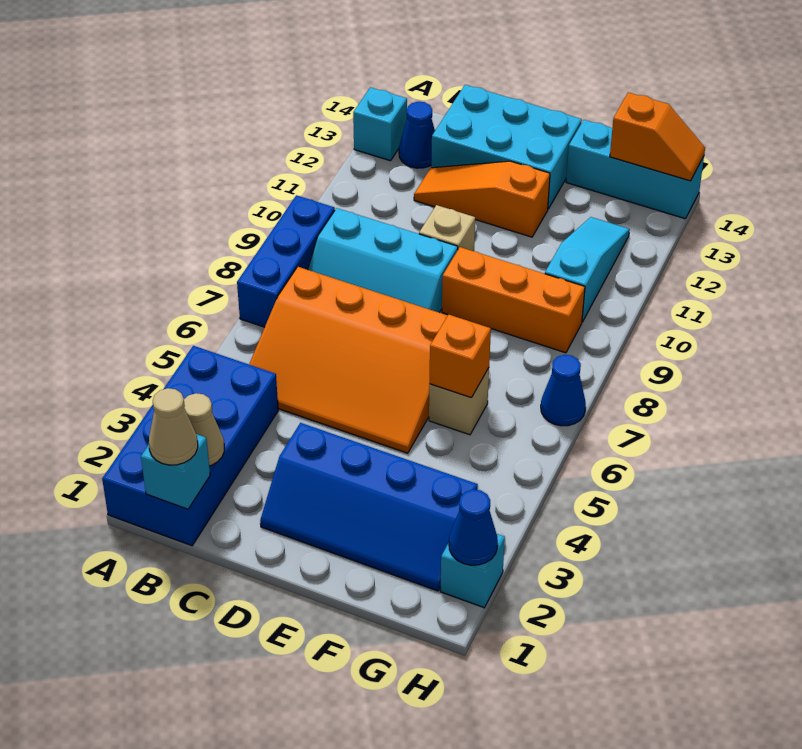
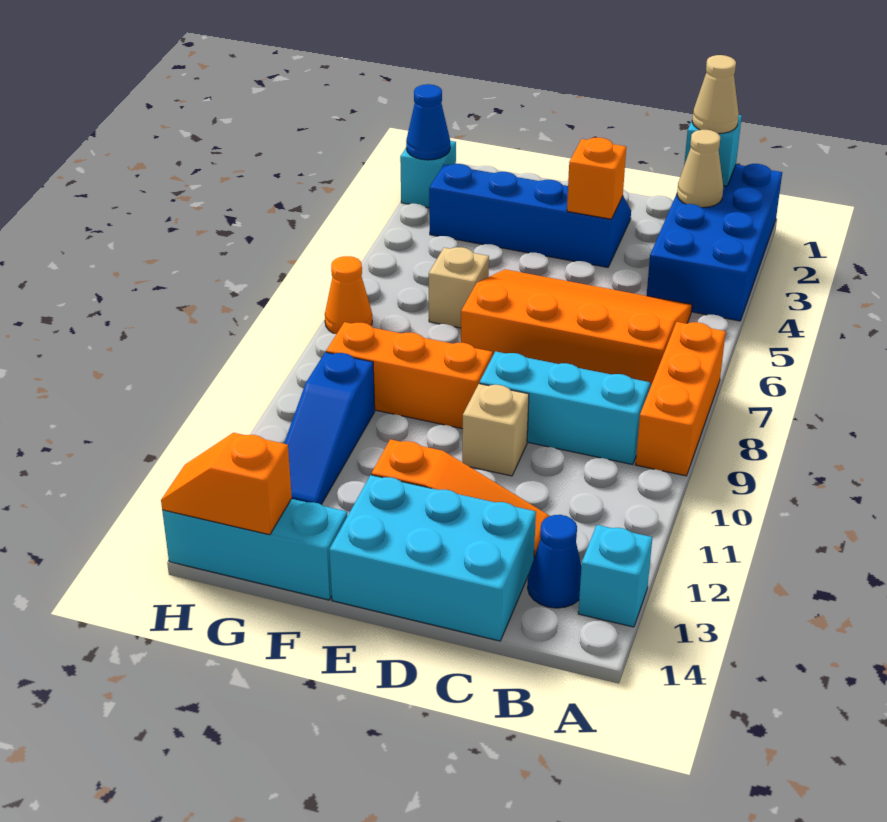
blue brick A7:A9 level 1 -> orange brick A7:A9 level 1
orange brick F6 level 2 -> orange brick D3 level 2
cyan slope G10:G12 level 1 top 10 -> blue slope G10:G12 level 1 top 10
blue cone H7 level 1 -> orange cone H7 level 1

